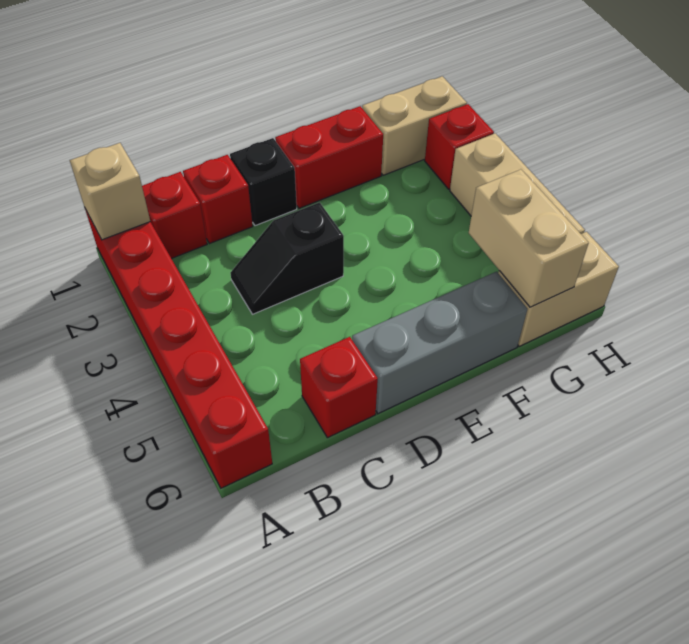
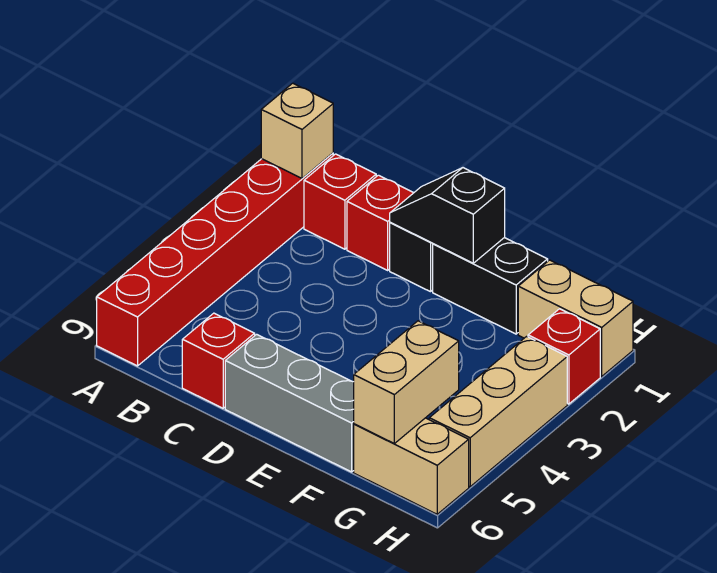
black slope C3:D3 level 1 top D -> black slope D1:E1 level 2 top E
red brick E1:F1 level 1 -> black brick E1:F1 level 1

